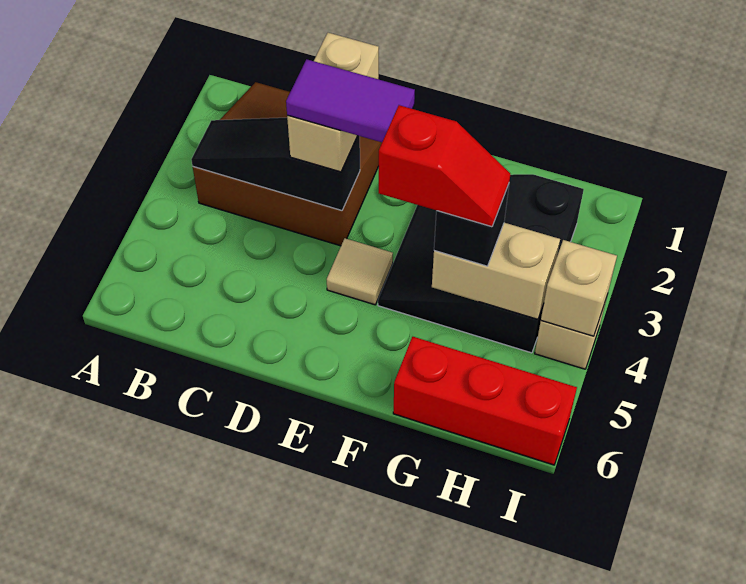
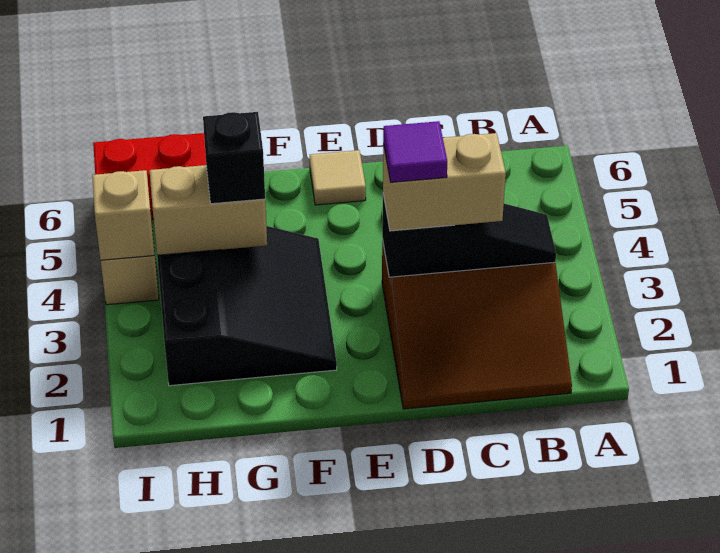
tan brick D2:D3 level 3 -> tan brick C3:D3 level 3
purple tile D3:E3 level 4 -> purple tile D3 level 4
tan tile E4 level 1 -> tan tile E6 level 1
red slope F4:G4 level 4 top F -> none

